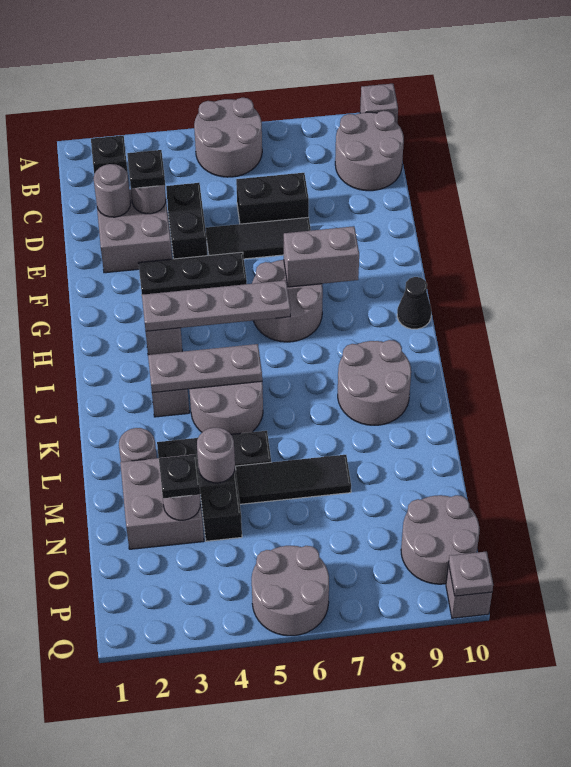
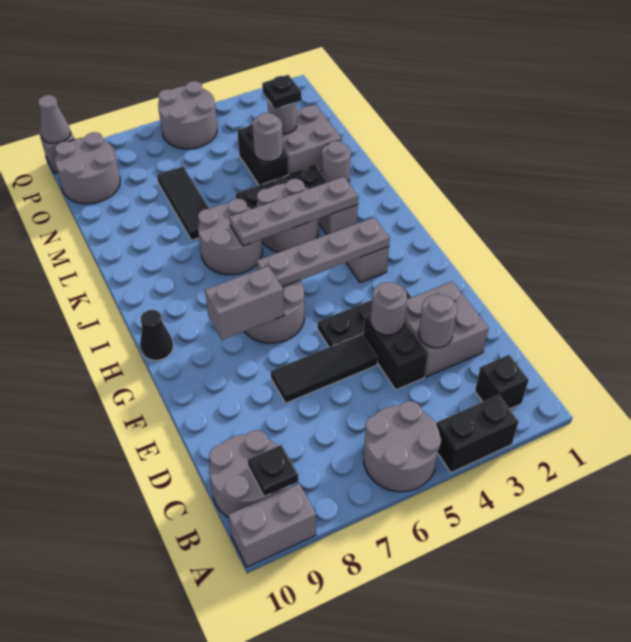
grey brick A10 level 1 -> grey brick A9:A10 level 1
grey round brick D2 level 2 -> grey round brick E4 level 2
black plate D3 level 3 -> black plate B9 level 2
black brick D6:D7 level 1 -> black brick A3:A4 level 1
grey plate J3:J5 level 2 -> grey plate J3:J6 level 2
grey round brick J8:K9 level 1 -> grey round brick J6:K7 level 1
black tile M5:M7 level 1 -> black tile L7:N7 level 1
grey plate Q10 level 2 -> grey cone Q10 level 2

